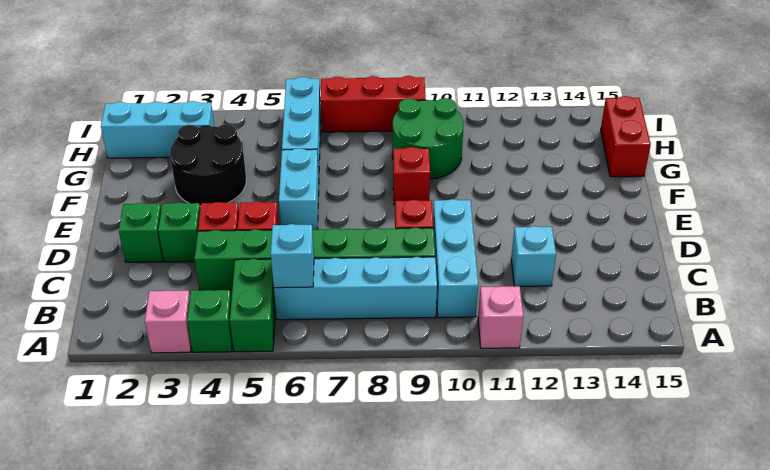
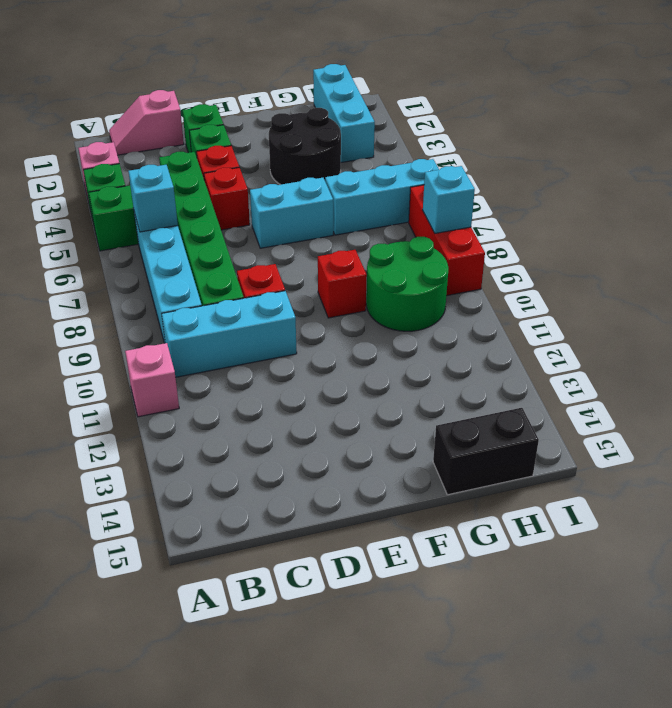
none -> pink slope B1:C1 level 1 top C
cyan brick C12 level 1 -> cyan brick I8 level 2
red brick G15:H15 level 1 -> black brick G15:H15 level 1

